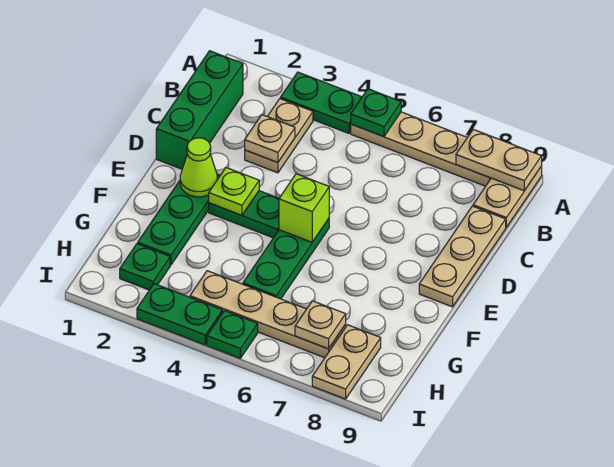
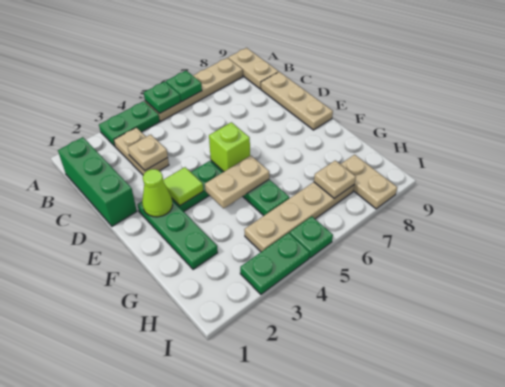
tan plate A8:A9 level 2 -> tan plate F4:F5 level 2
lime plate E3 level 2 -> lime tile E3 level 2
green plate H2 level 1 -> green plate A6 level 2

